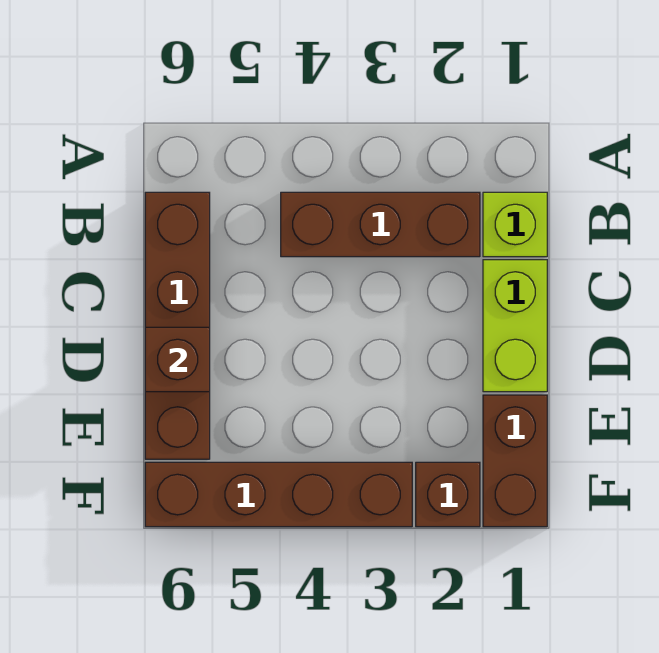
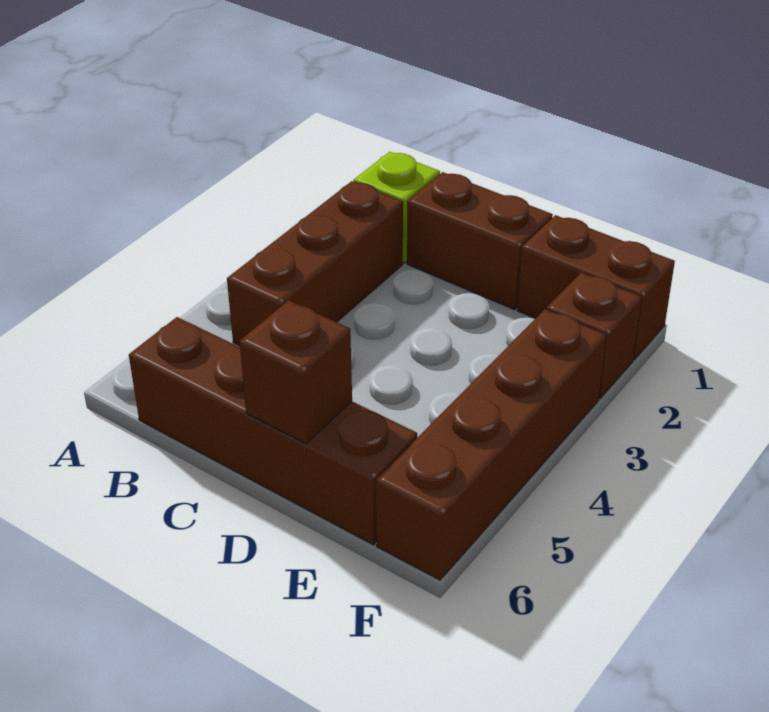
lime brick C1:D1 level 1 -> brown brick C1:D1 level 1

